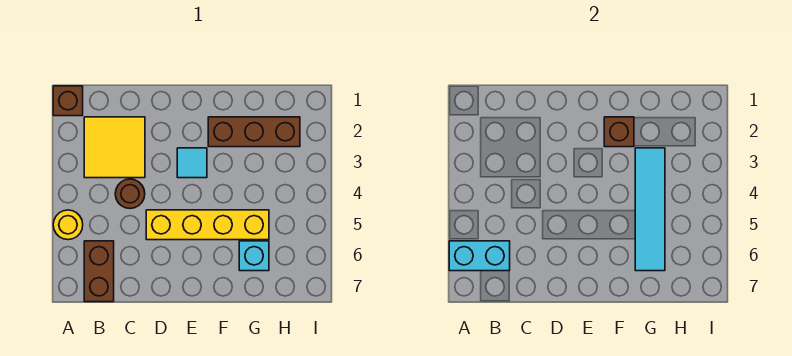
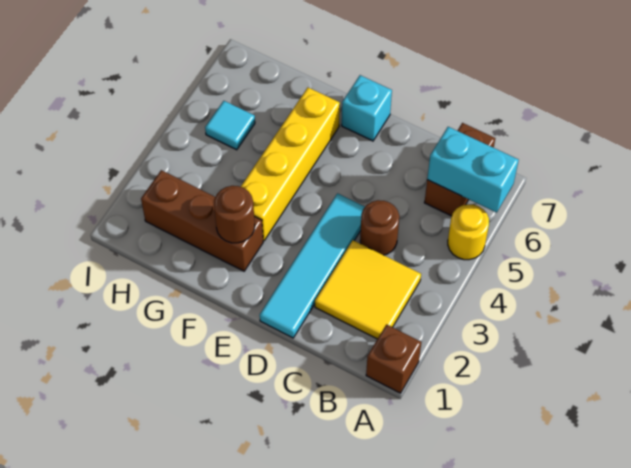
yellow brick D5:G5 level 1 -> yellow brick F3:F6 level 1
cyan tile E3 level 1 -> cyan tile H5 level 1
brown brick F2 level 2 -> brown round brick F2 level 2
cyan tile G3:G6 level 2 -> cyan tile D1:D4 level 1
cyan brick G6 level 1 -> cyan brick E7 level 1

